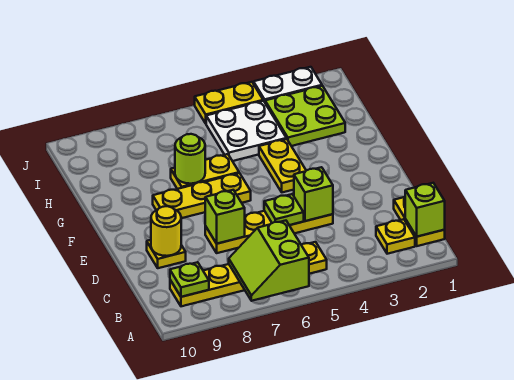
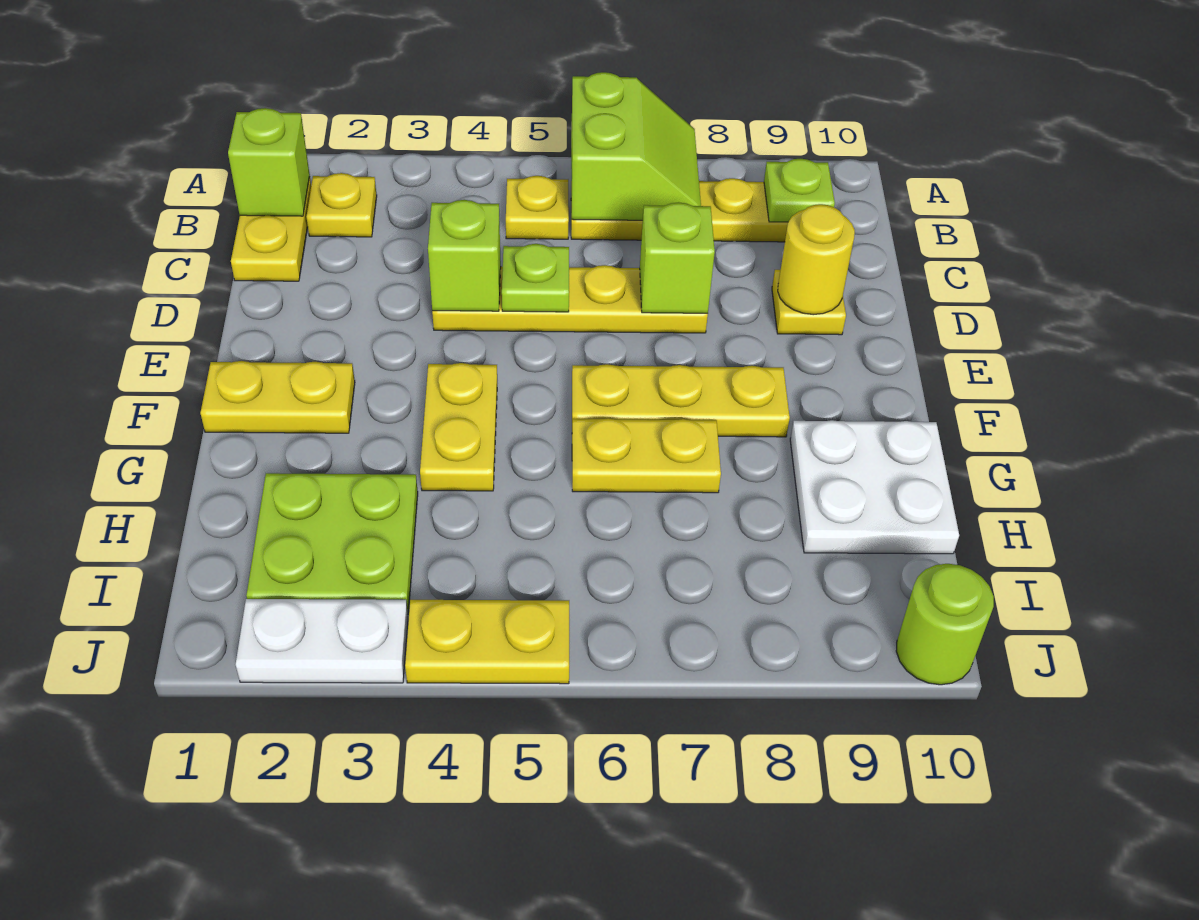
none -> yellow plate F1:F2 level 1
lime round brick G7 level 2 -> lime round brick J10 level 1
white plate H4:I5 level 1 -> white plate G9:H10 level 1

